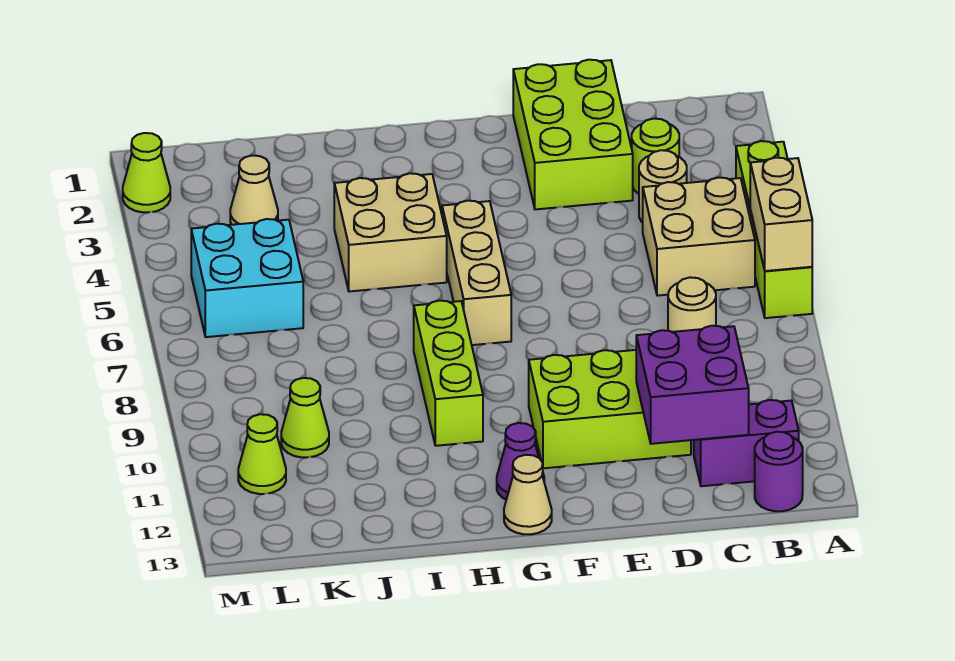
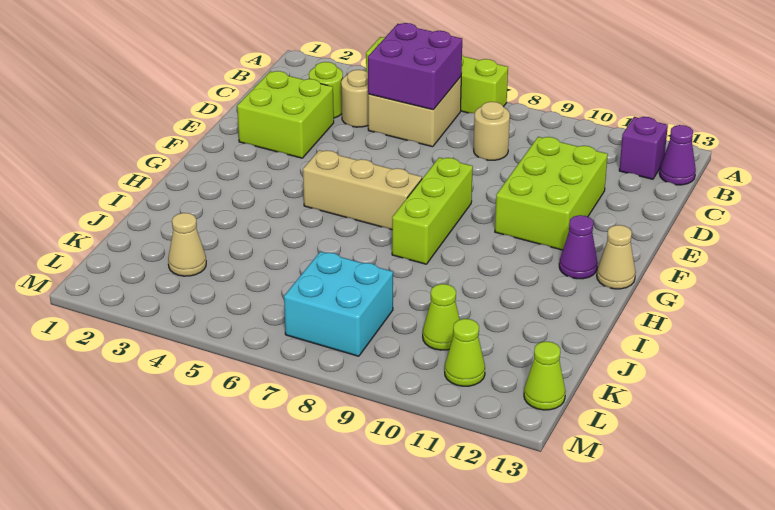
tan brick A6:A7 level 2 -> none
purple brick B12:C12 level 1 -> purple brick B12 level 1
purple round brick B13 level 1 -> purple cone B13 level 1
purple brick C11:D12 level 2 -> purple brick B5:C6 level 2
lime brick D1:E3 level 1 -> lime brick D2:E3 level 1
tan brick H4:I5 level 1 -> none
lime brick H8:H10 level 1 -> lime brick F8:H8 level 1
cyan brick K5:L6 level 1 -> cyan brick K7:L8 level 1
lime cone M2 level 1 -> lime cone L13 level 1

